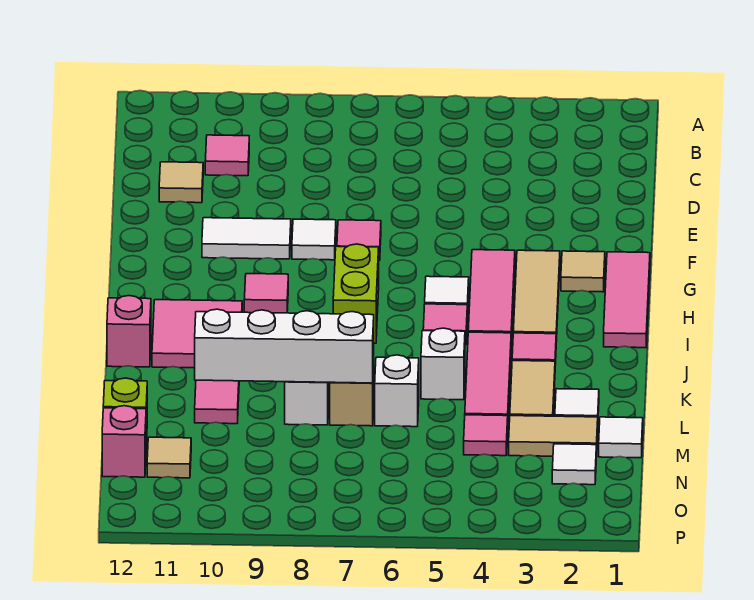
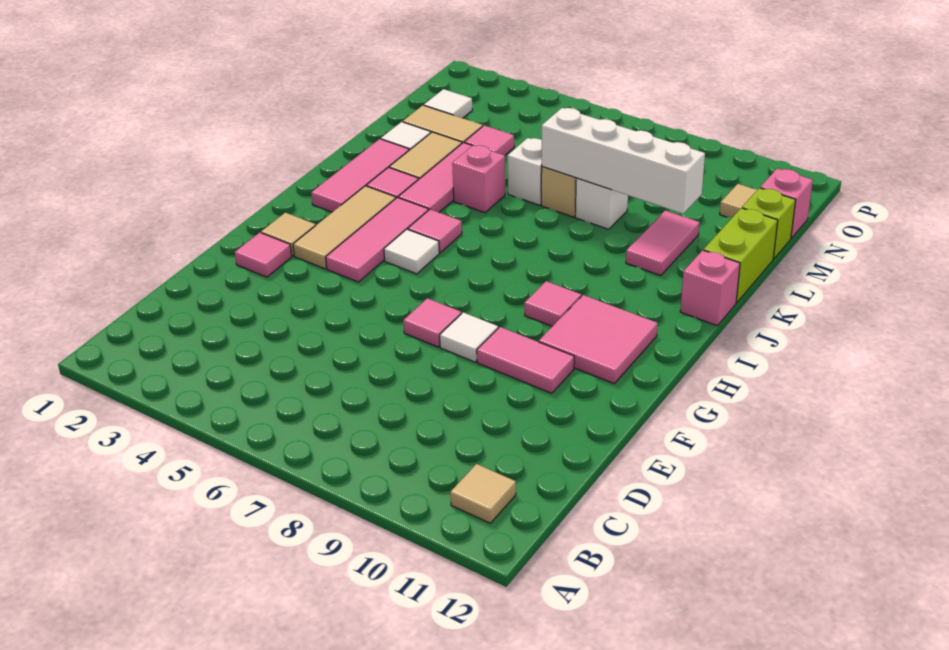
pink tile C10 level 1 -> pink tile F2 level 1
tan tile D11 level 1 -> tan tile B11 level 1
white tile F9:F10 level 1 -> pink tile F9:F10 level 1
pink tile G1:I1 level 1 -> pink tile I2:K2 level 1
lime brick H7:I7 level 1 -> lime brick K12:L12 level 1
pink tile I10:J11 level 1 -> pink tile G10:H11 level 1
white brick K5 level 1 -> pink brick K5 level 1
white tile M1 level 1 -> none

